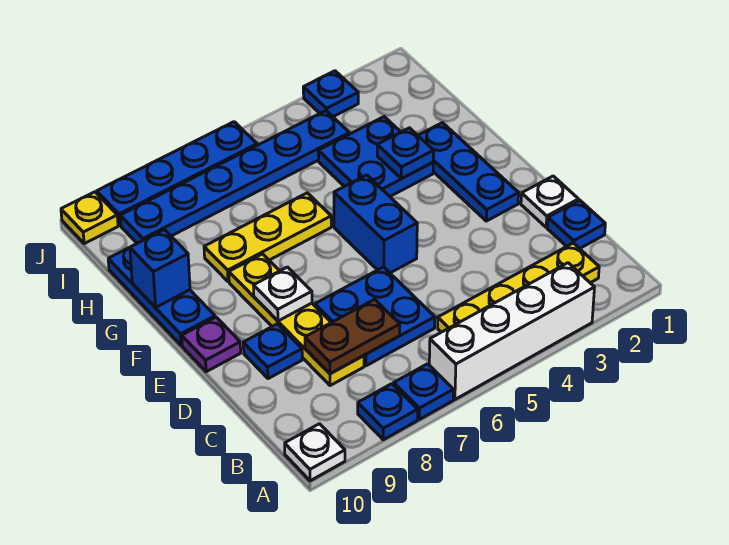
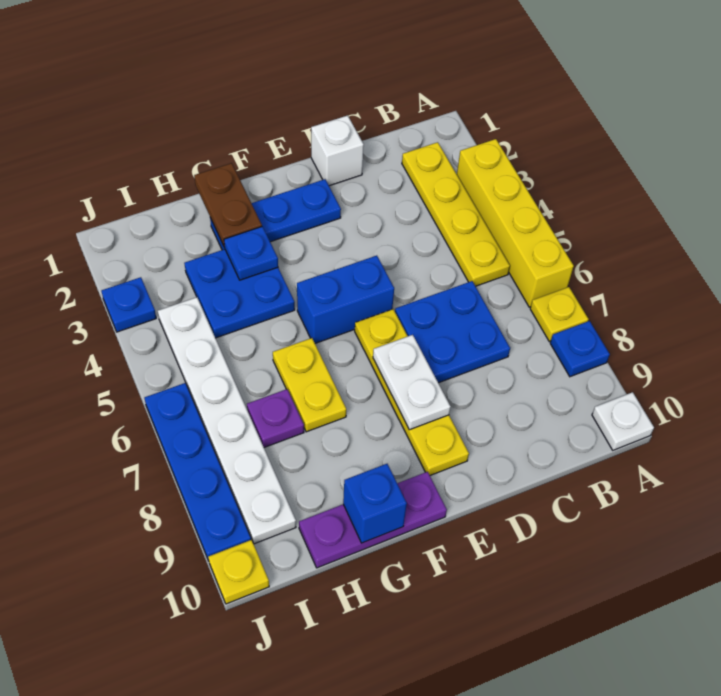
white brick A3:A6 level 1 -> yellow brick A3:A6 level 1
blue plate A7 level 1 -> yellow plate A7 level 1
blue plate C1 level 1 -> none
brown plate C7:C8 level 2 -> brown plate G1:G2 level 2
yellow plate C8:F8 level 1 -> yellow plate E6:E9 level 1
white plate D1 level 1 -> white brick D1 level 1
blue plate D9 level 1 -> none
white plate E8 level 2 -> white plate E7:E8 level 2
purple plate E10 level 1 -> purple plate H7 level 1
blue plate F10:H10 level 1 -> purple plate F10:H10 level 1
yellow plate G6:G8 level 1 -> yellow plate G6:G7 level 1
blue plate I4:I9 level 1 -> white plate I4:I9 level 1

